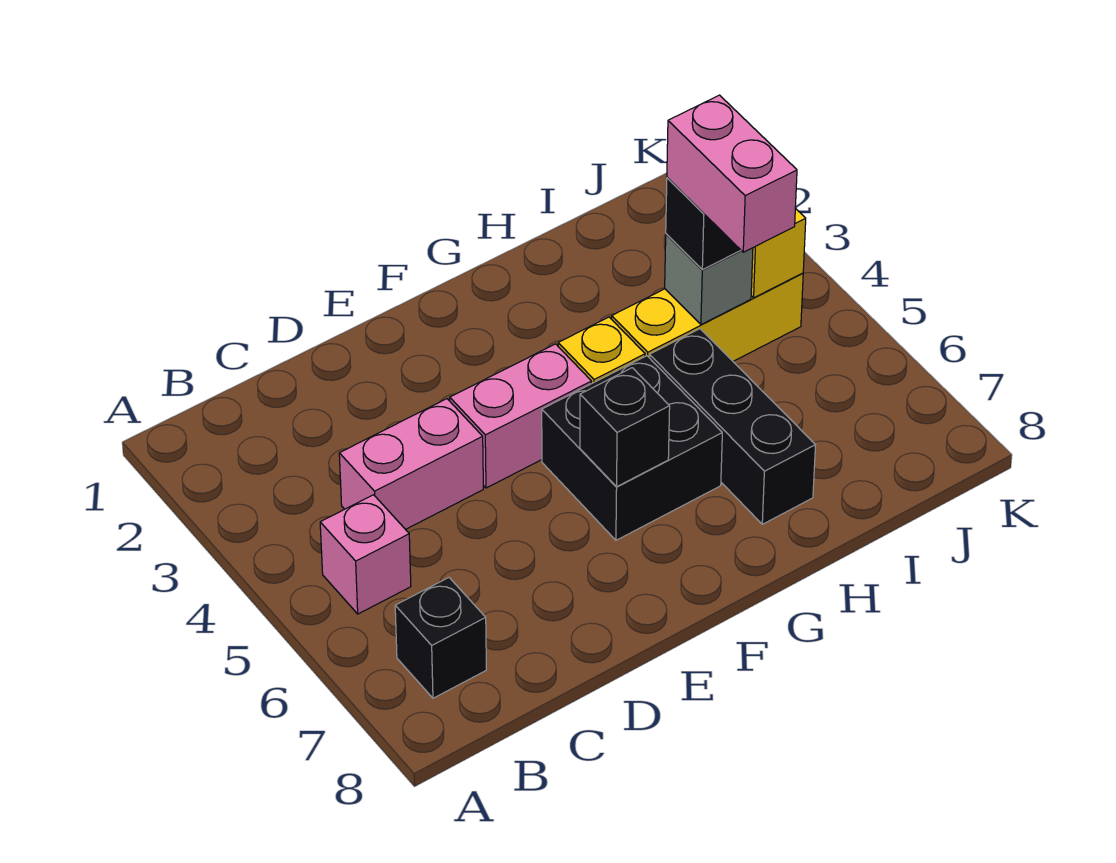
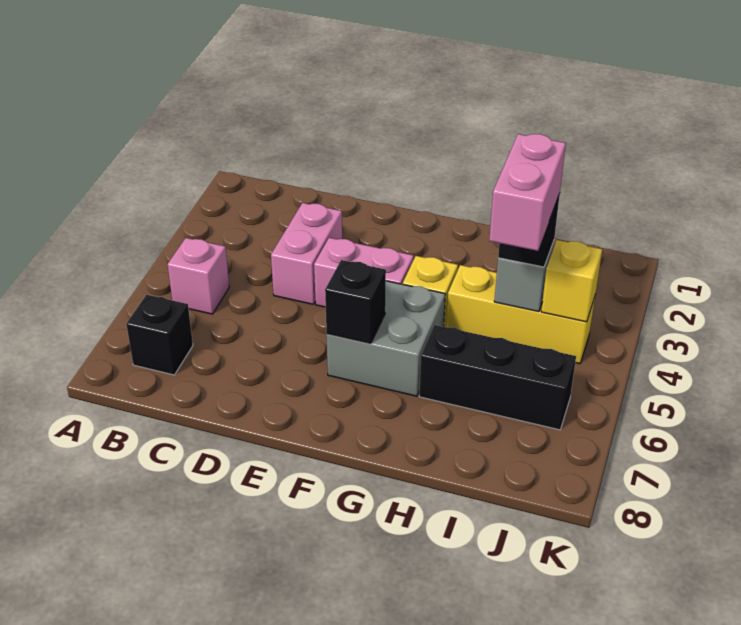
pink brick C4:D4 level 1 -> pink brick D3:D4 level 1
black brick F5:G6 level 1 -> grey brick F5:G6 level 1
black brick H5:H7 level 1 -> black brick H6:J6 level 1

